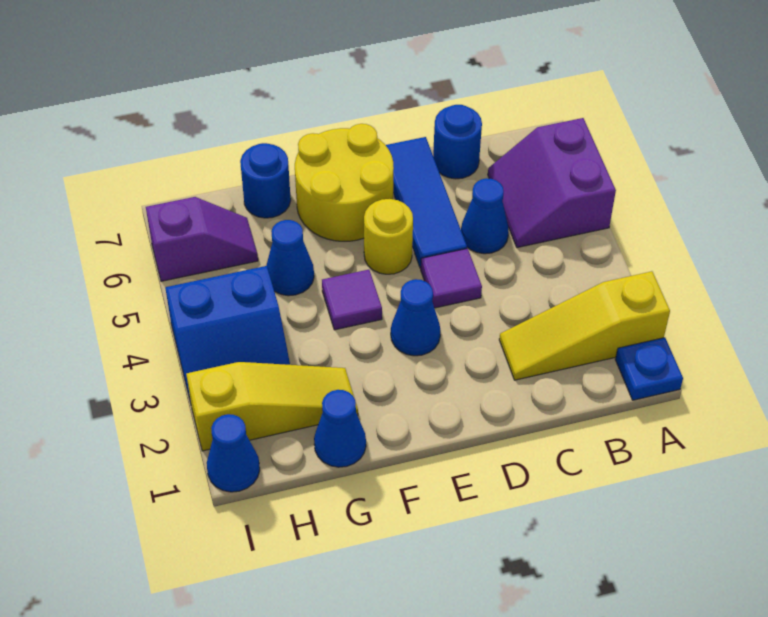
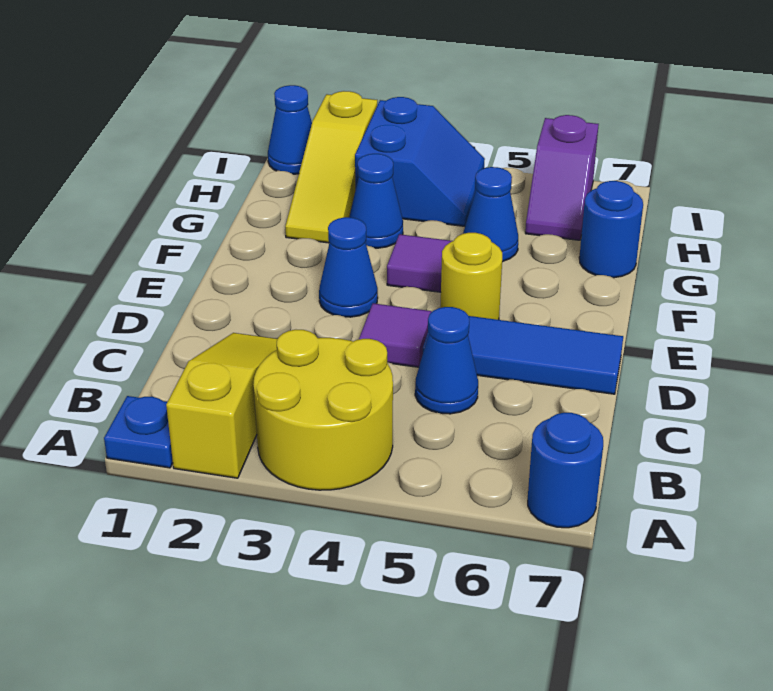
purple slope A5:B6 level 1 top A -> none
blue round brick C7 level 1 -> blue round brick A7 level 1
yellow round brick E6:F7 level 1 -> yellow round brick A3:B4 level 1
blue cone G1 level 1 -> blue cone G3 level 1
blue slope H3:I4 level 1 top 4 -> blue slope H3:I4 level 1 top 3

